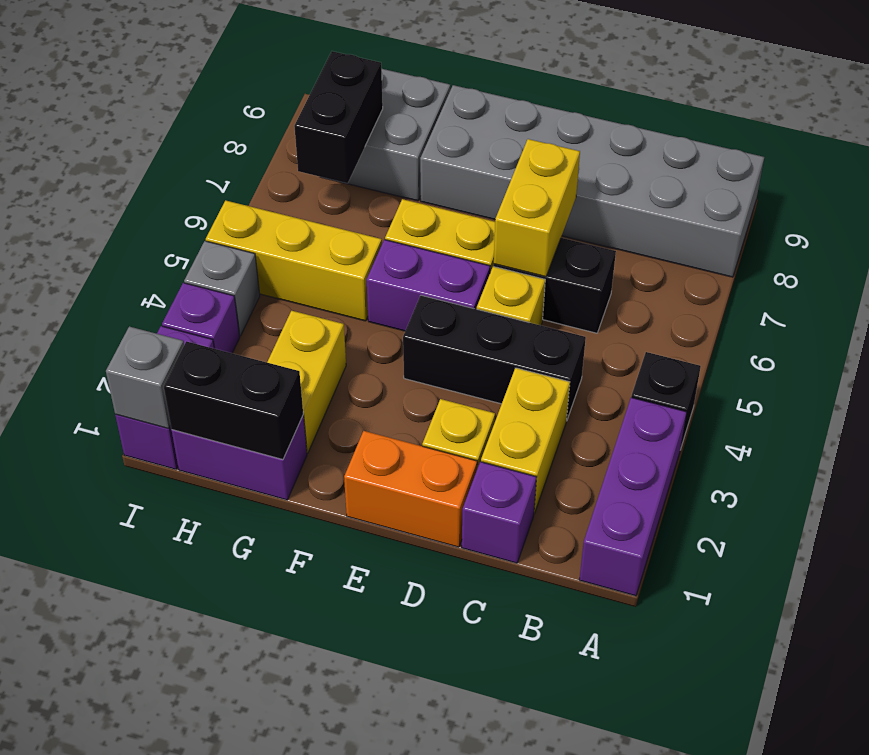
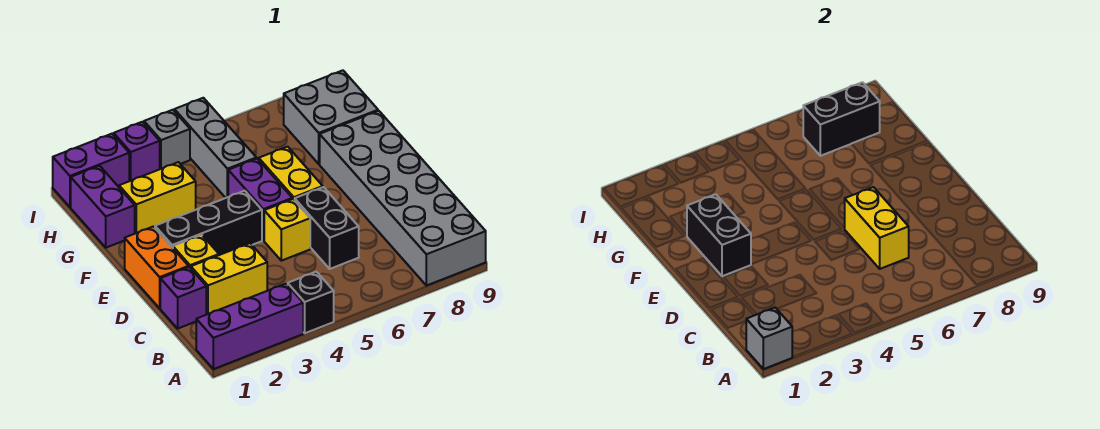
black brick C4:E4 level 1 -> black brick E2:E4 level 1
yellow brick D6:D7 level 2 -> yellow brick C6:D6 level 2
black brick G1:H1 level 2 -> black brick E2:F2 level 2
yellow brick G5:I5 level 1 -> grey brick G5:I5 level 1
grey brick I1 level 2 -> grey brick A1 level 2

